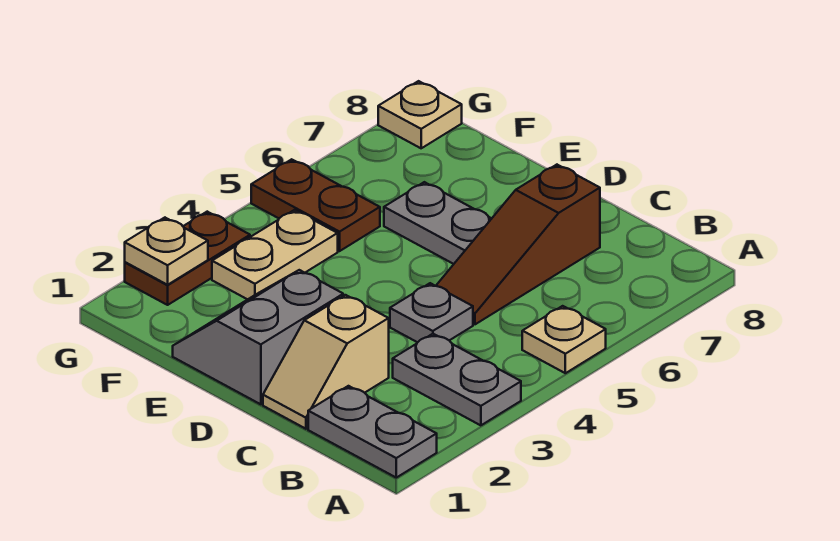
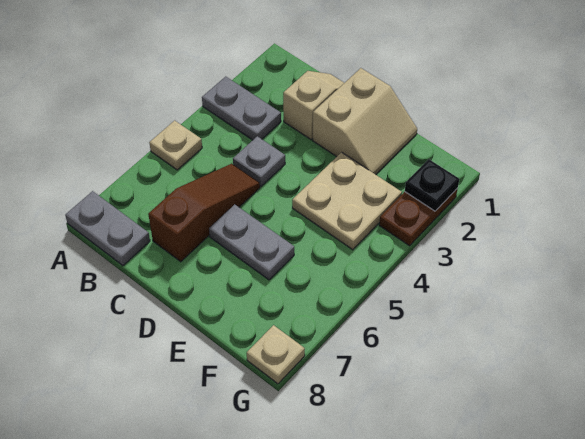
grey plate A1:B1 level 1 -> grey plate A8:B8 level 1
grey slope D1:E2 level 1 top D -> tan slope D1:E2 level 1 top D
tan plate F3:F4 level 1 -> tan plate E3:F4 level 1
brown plate F5:G5 level 1 -> none
tan plate G2 level 2 -> black plate G2 level 2

